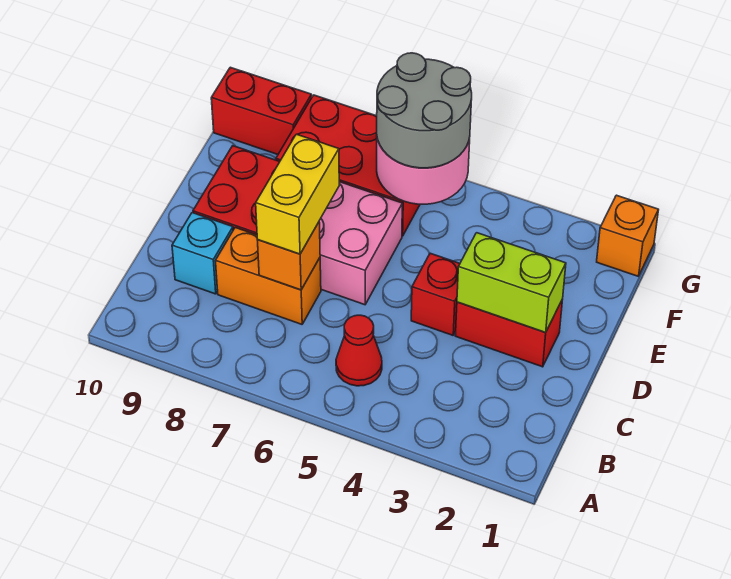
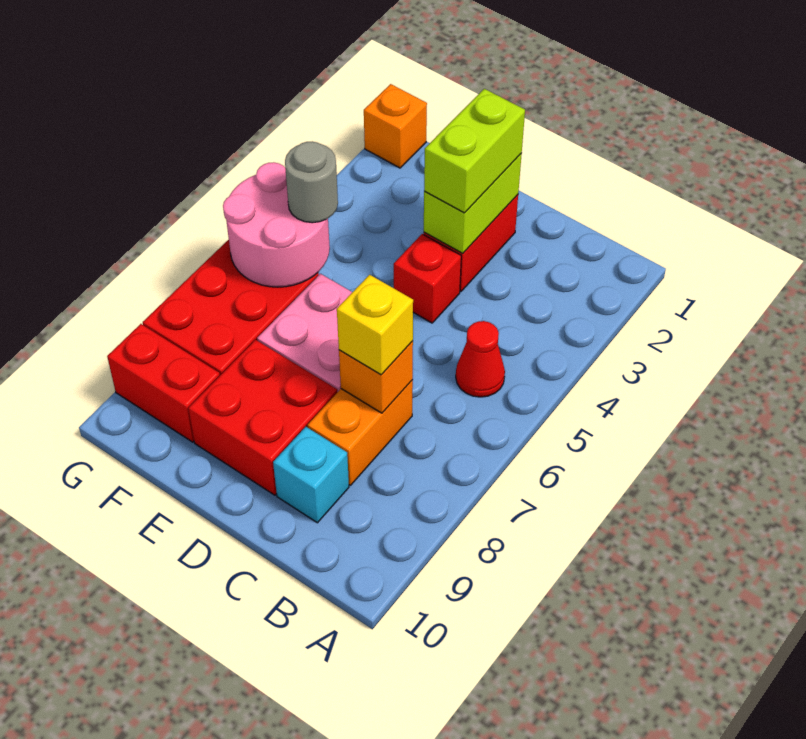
yellow brick C7:D7 level 3 -> yellow brick C7 level 3
none -> lime brick D2:D3 level 3
grey round brick F5:G6 level 3 -> grey round brick F5 level 3
red brick G9:G10 level 1 -> red brick F9:G9 level 1

